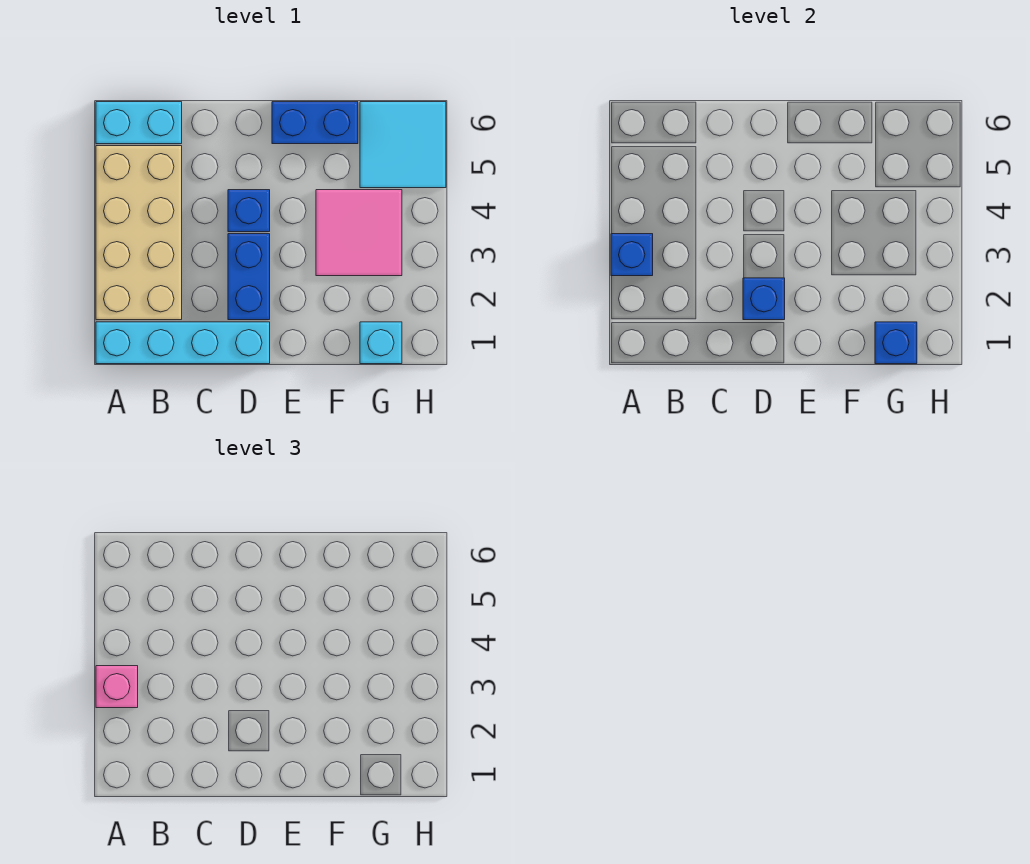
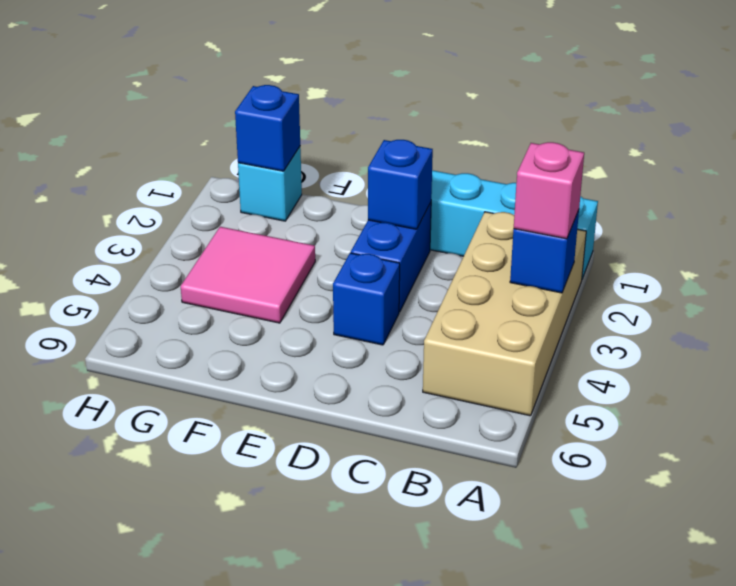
cyan brick A6:B6 level 1 -> none
blue brick E6:F6 level 1 -> none
cyan tile G5:H6 level 1 -> none

